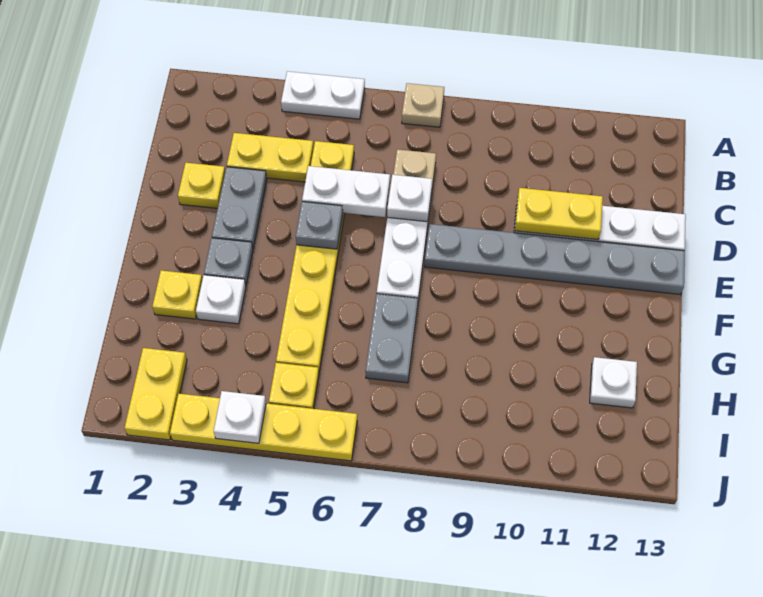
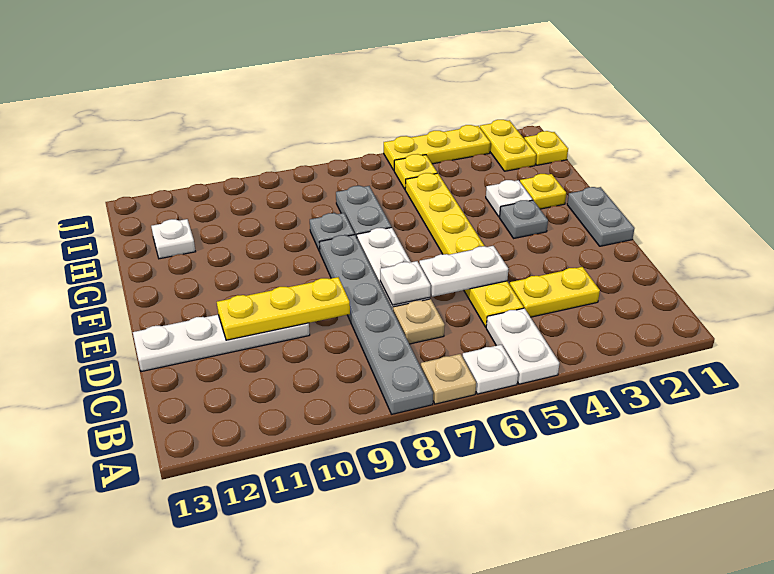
white plate A4:A5 level 1 -> white plate A5:B5 level 1
yellow plate D2 level 1 -> yellow plate I1 level 1
grey plate D3:E3 level 1 -> grey plate E1:F1 level 1
yellow plate D10:D11 level 2 -> yellow plate D9:D11 level 2
grey plate E5 level 2 -> grey plate G8 level 1
grey plate E8:E13 level 1 -> grey plate A8:F8 level 1
yellow plate J3:J6 level 1 -> yellow plate J3:J5 level 1
white plate J4 level 2 -> white plate A6 level 1

